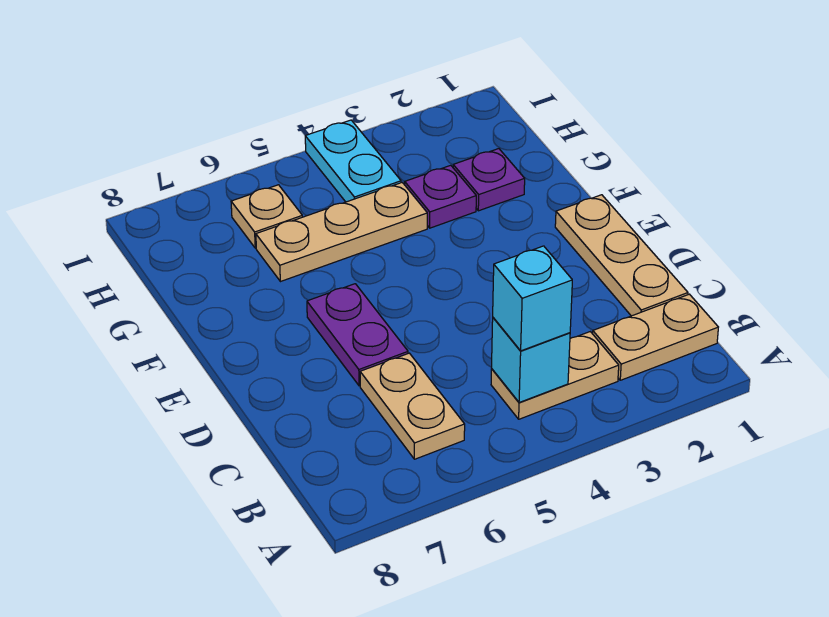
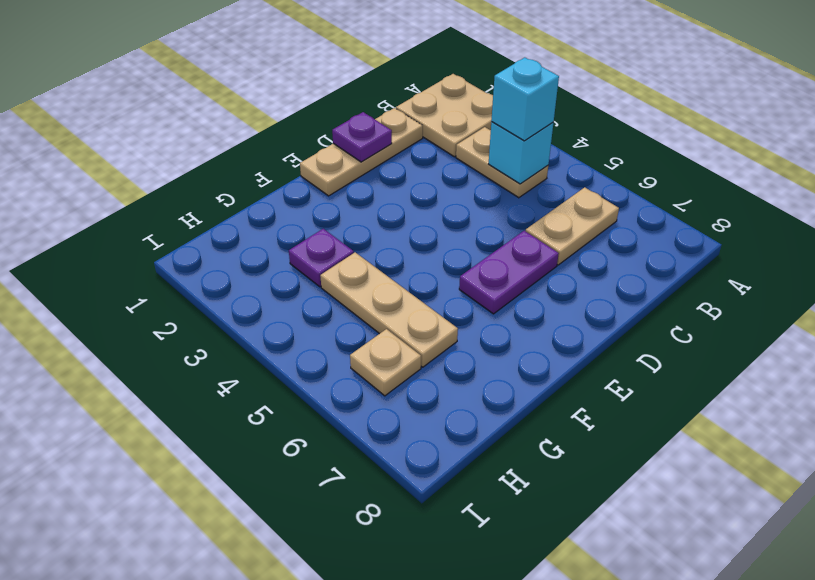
tan plate B1:B2 level 1 -> tan plate A1:B2 level 1
purple plate G2 level 1 -> purple plate D1 level 2
cyan plate H4:I4 level 1 -> none

